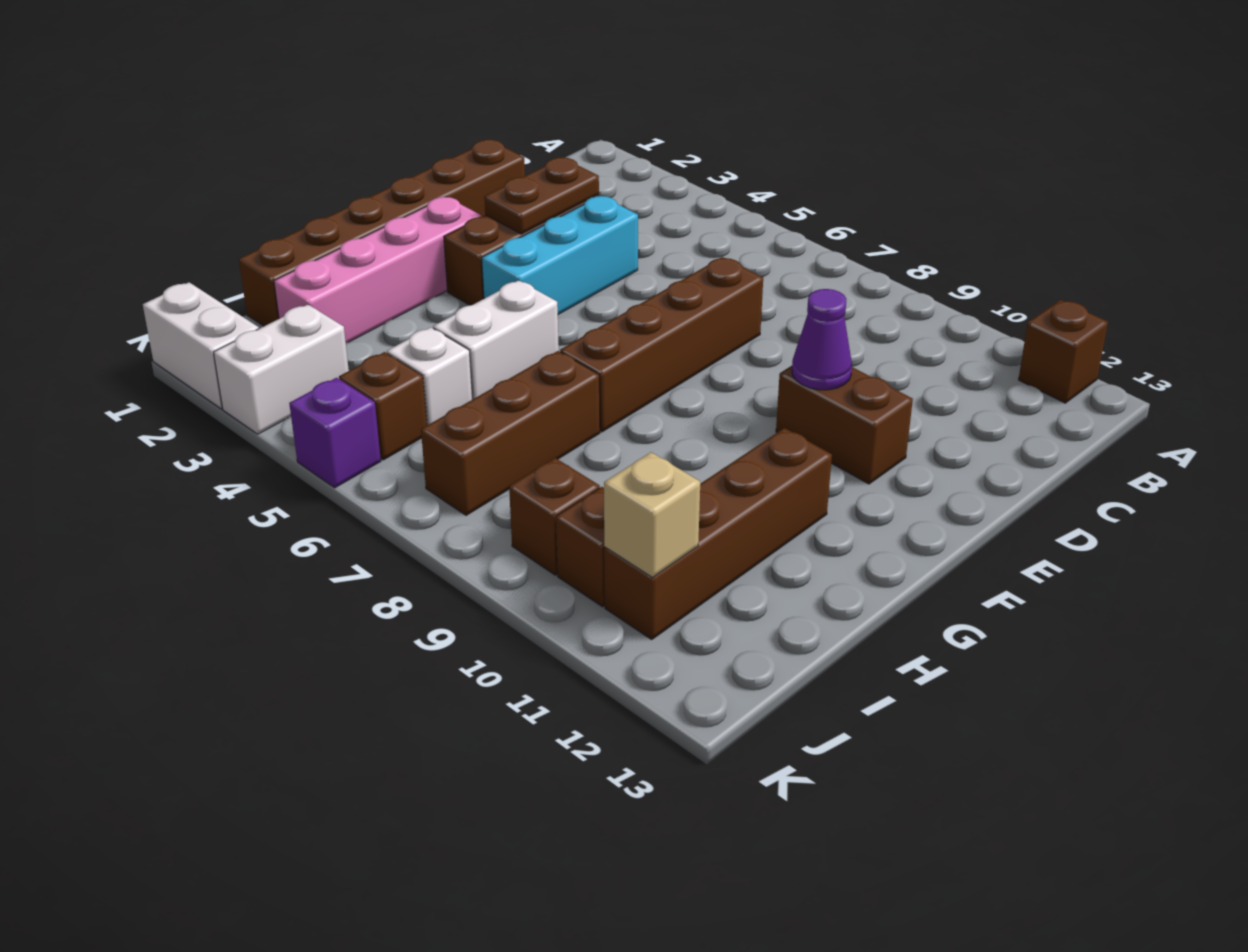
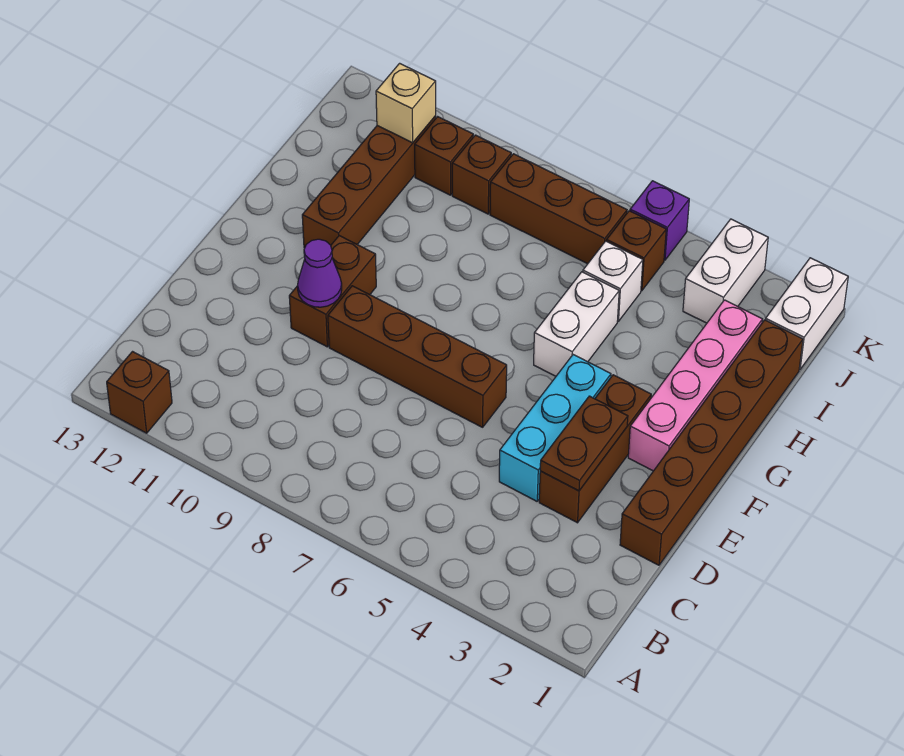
brown brick D7:G7 level 1 -> brown brick E6:E9 level 1
brown brick E10:E11 level 1 -> brown brick E10:F10 level 1
brown brick H7:J7 level 1 -> brown brick J6:J8 level 1
white brick K1:K2 level 1 -> white brick J1:K1 level 1

